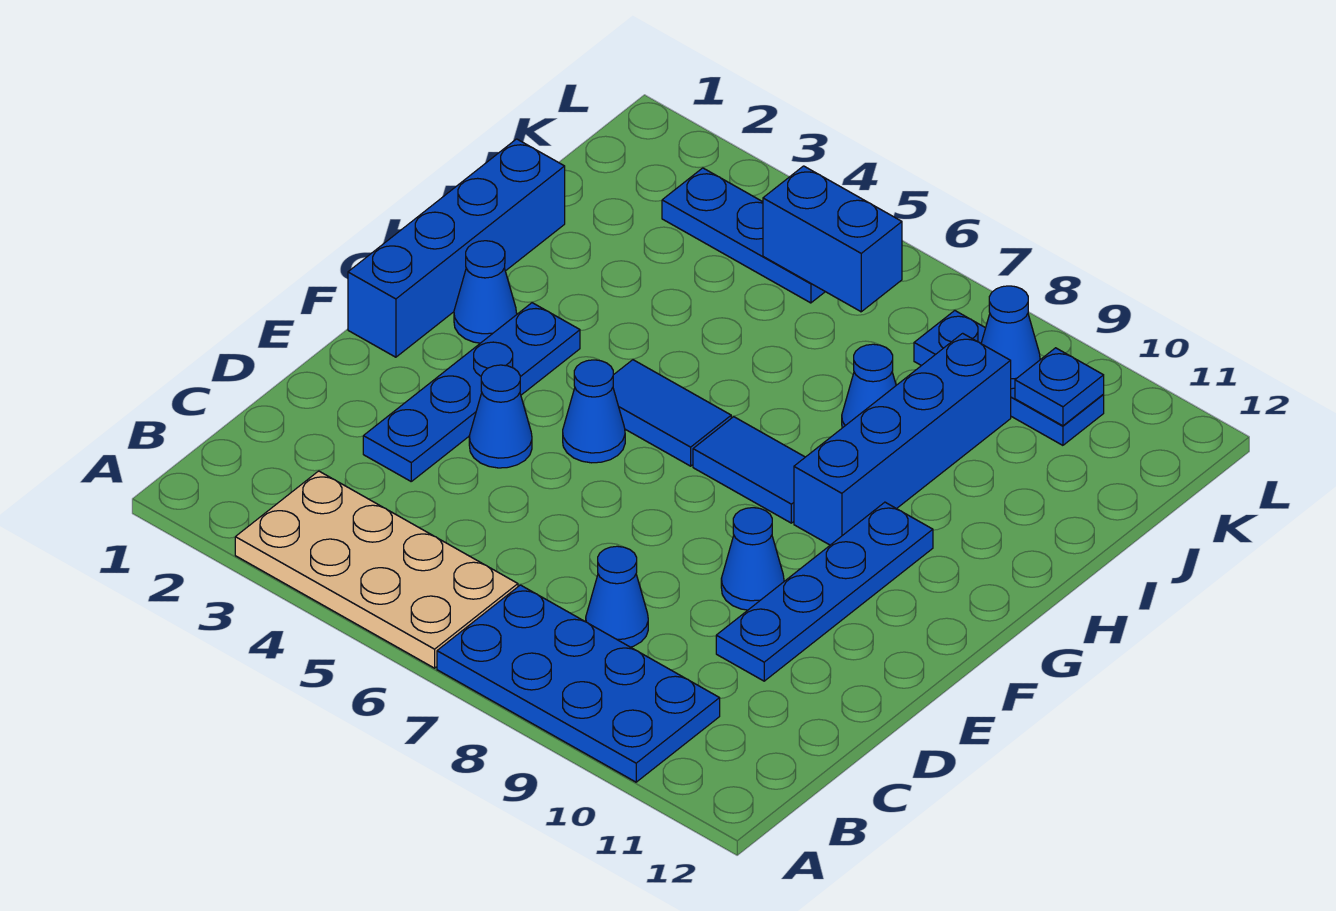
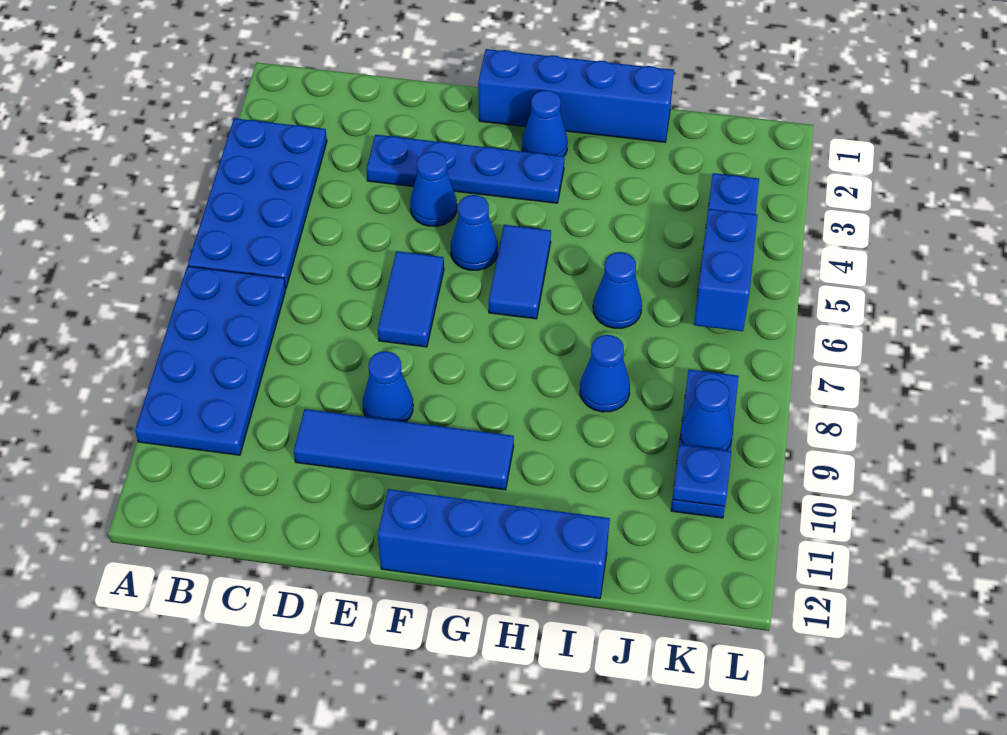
tan plate A3:B6 level 1 -> blue plate A3:B6 level 1
blue cone C8 level 1 -> blue cone I6 level 1
blue plate D10:G10 level 1 -> blue tile D10:G10 level 1
blue tile G7:G8 level 1 -> blue tile E6:E7 level 1
blue brick G9:J9 level 1 -> blue brick F12:I12 level 1

